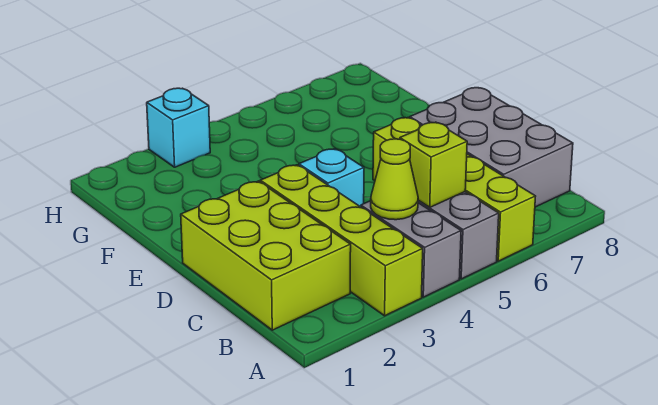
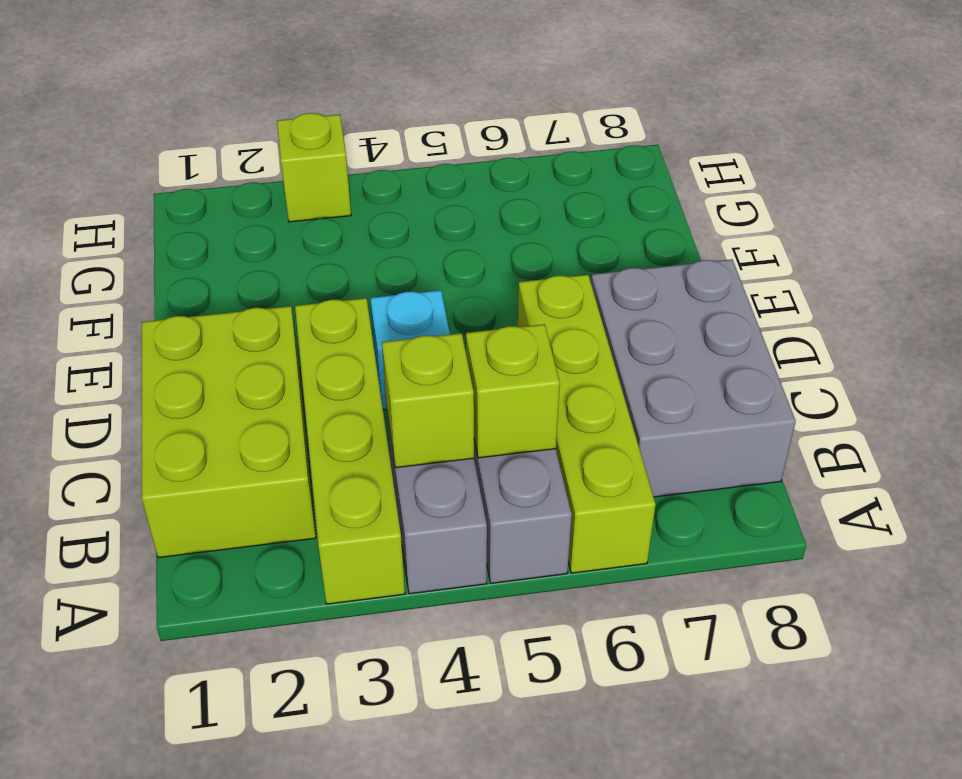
lime cone B4 level 2 -> lime brick B4 level 2
cyan brick H3 level 1 -> lime brick H3 level 1

